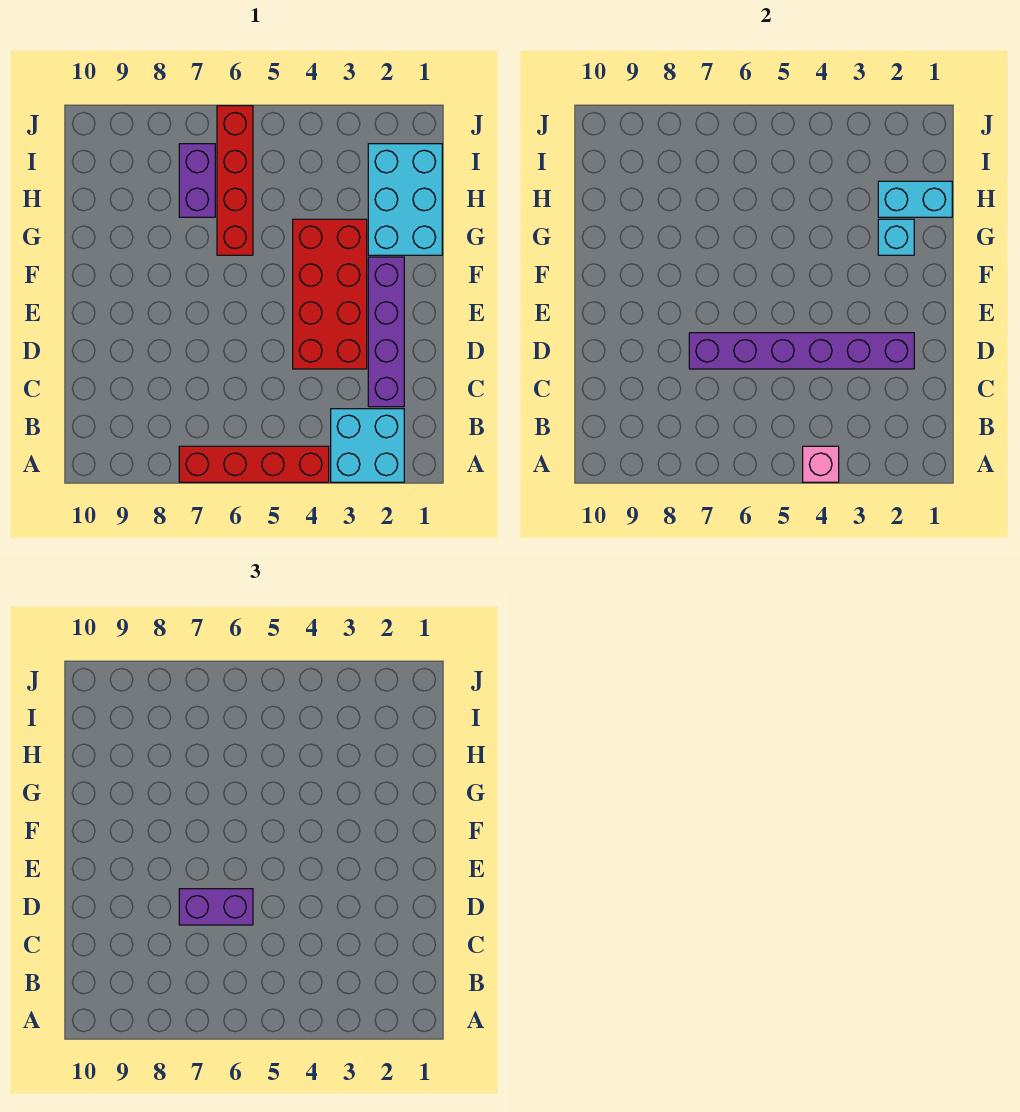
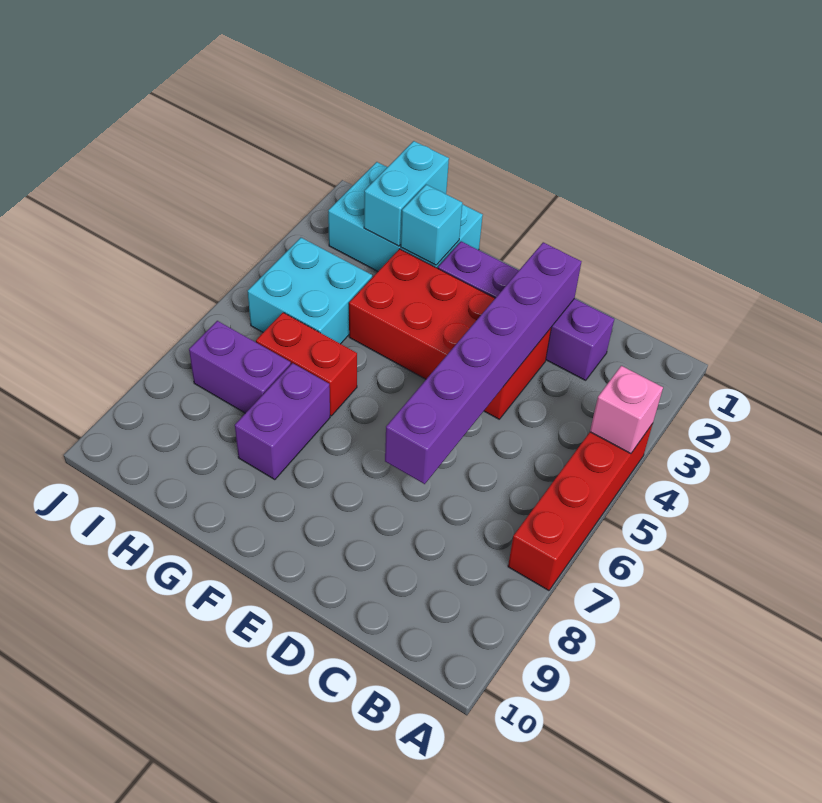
cyan brick A2:B3 level 1 -> cyan brick H4:I5 level 1
purple brick D6:D7 level 3 -> purple brick G7:G8 level 1
red brick G6:J6 level 1 -> red brick G6:H6 level 1

